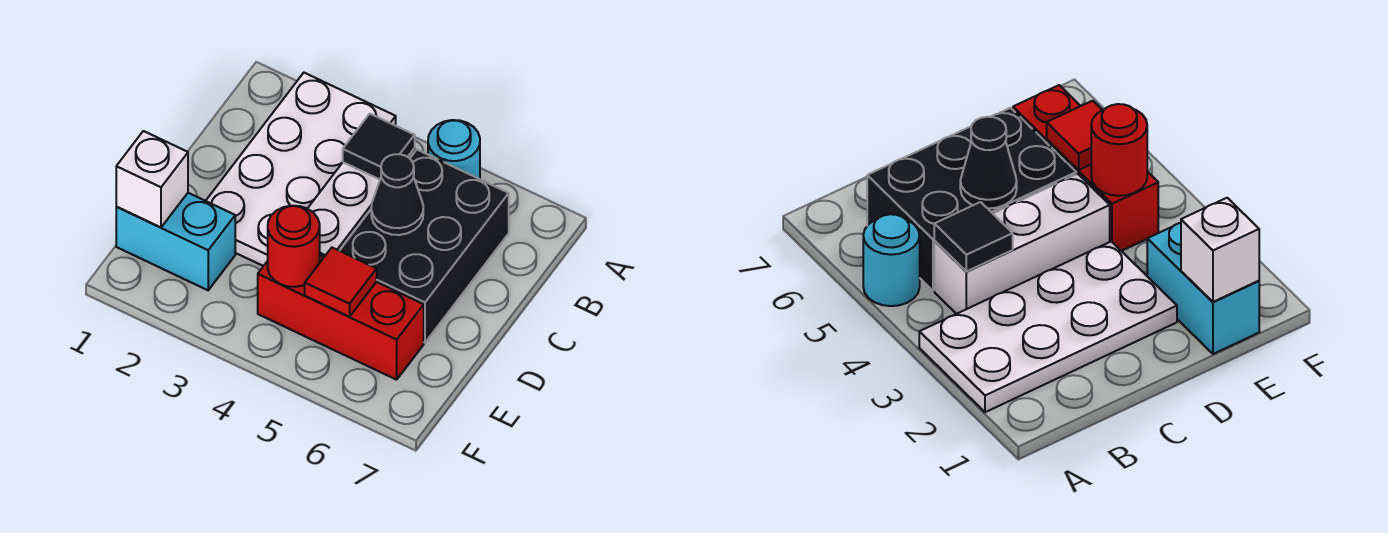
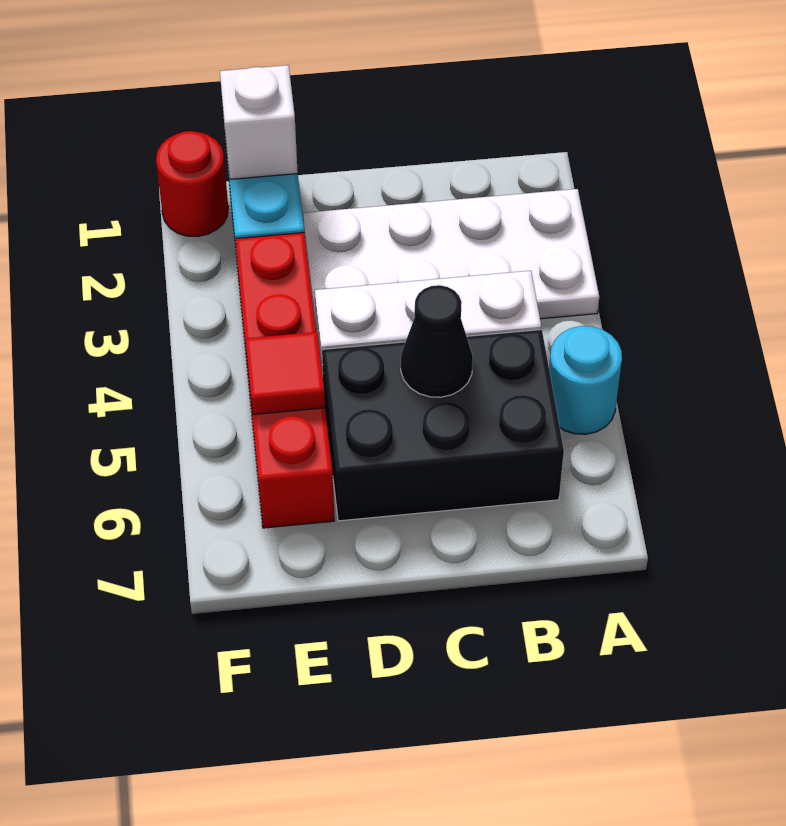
black tile B4 level 2 -> none
red brick E4:E6 level 1 -> red brick E3:E6 level 1
red round brick E4 level 2 -> red round brick F1 level 1

